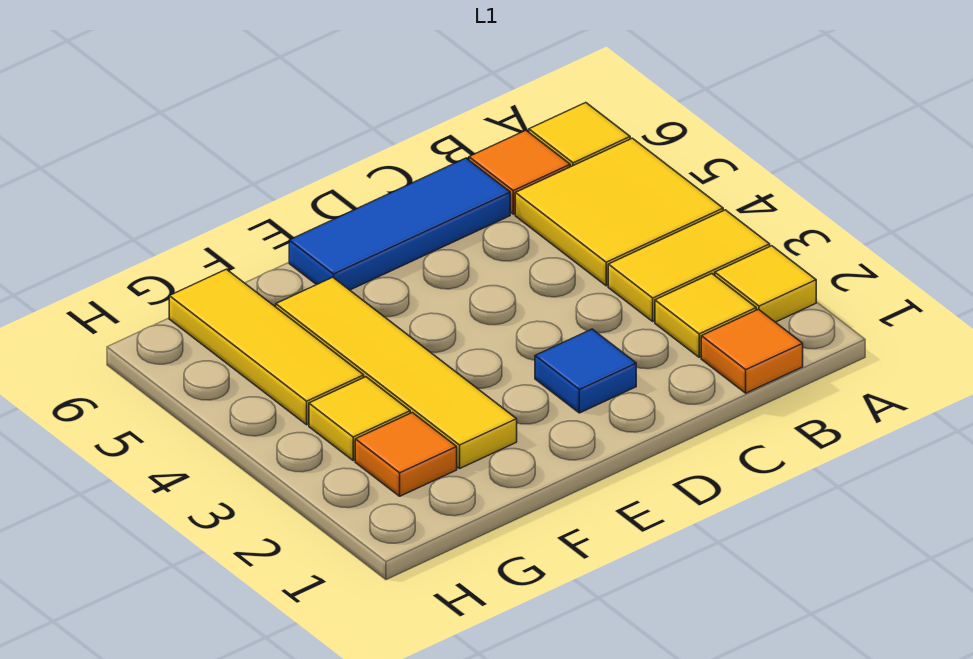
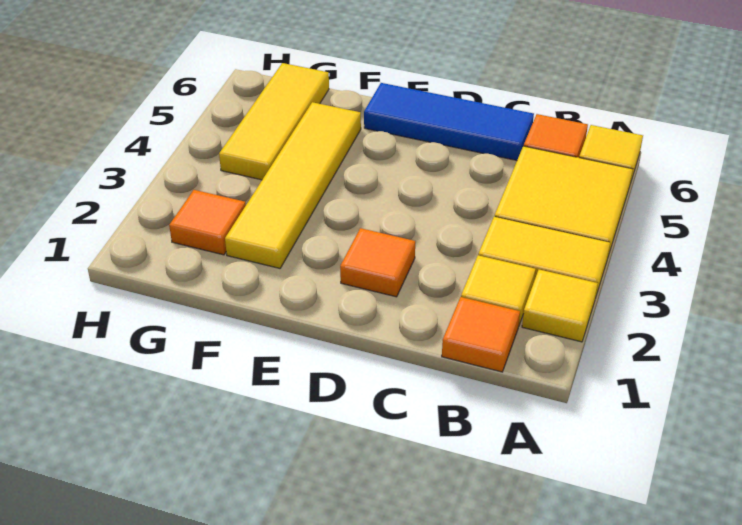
blue tile D2 level 1 -> orange tile D2 level 1
yellow tile G3 level 1 -> none

